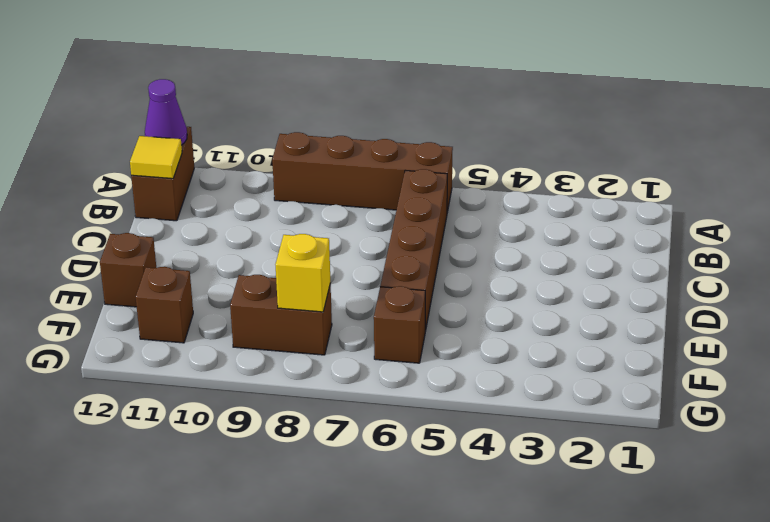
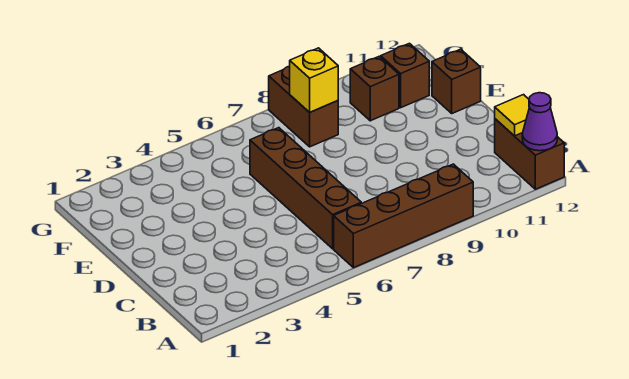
brown brick F6 level 1 -> brown brick F10 level 1
brown brick F8:F9 level 1 -> brown brick F8:G8 level 1

